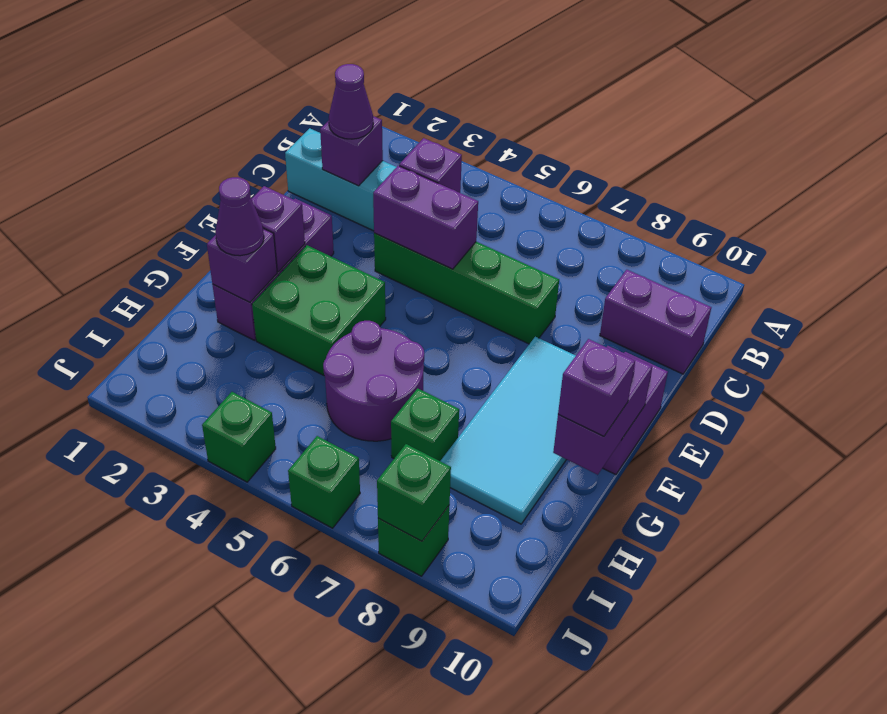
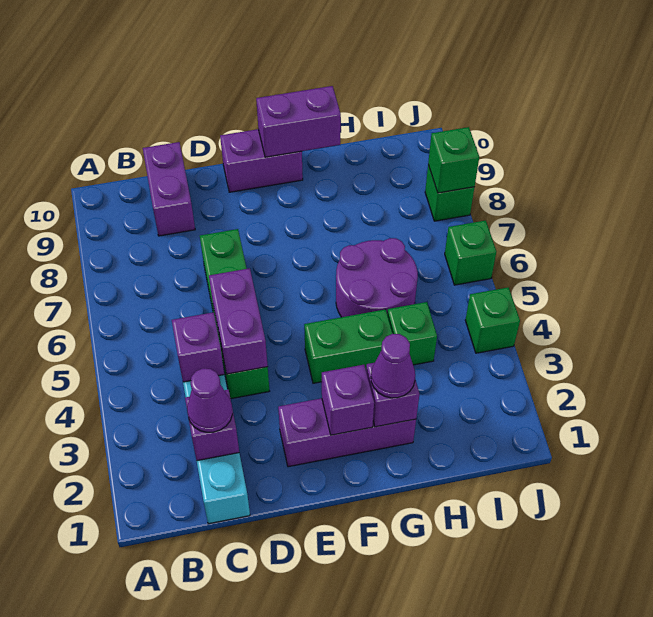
cyan tile E8:H9 level 1 -> none
green brick F3:G4 level 1 -> green brick F4:G4 level 1
purple brick G10 level 3 -> none
green brick H7 level 1 -> green brick H4 level 1

